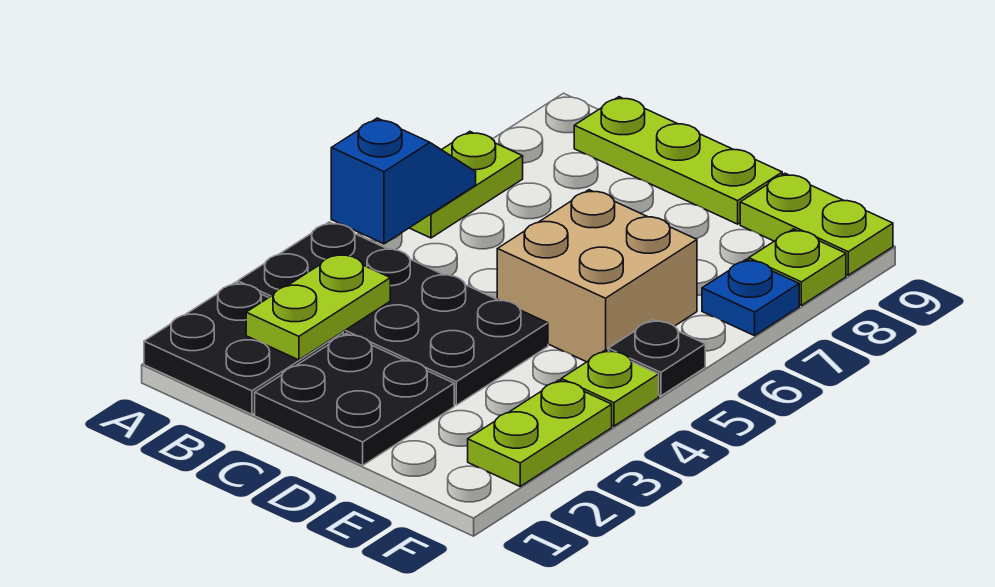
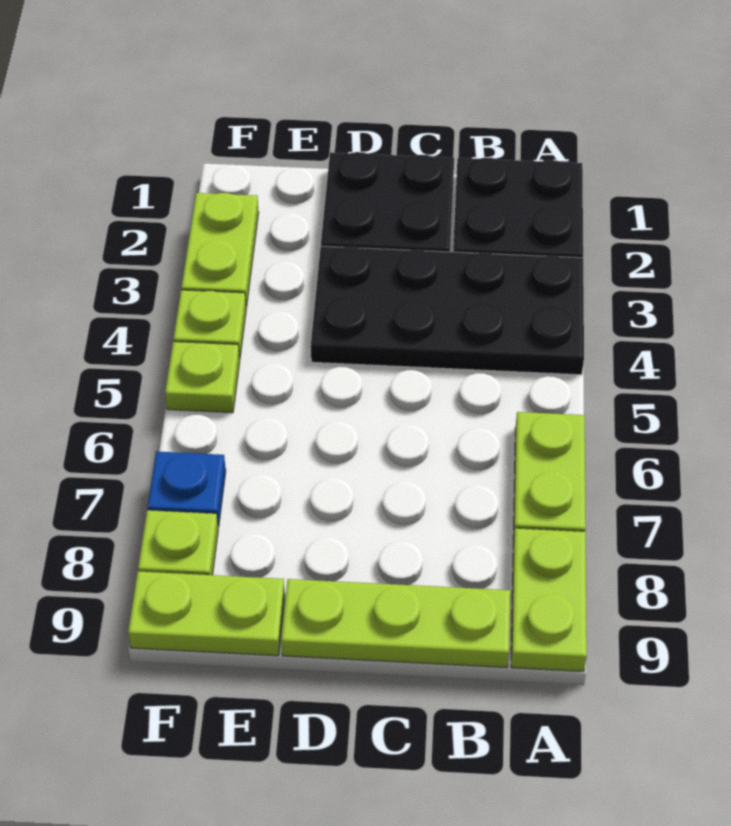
blue slope A5:A6 level 2 top 5 -> none
lime plate B2:B3 level 2 -> lime plate A8:A9 level 1
tan brick D5:E6 level 1 -> none
black plate F5 level 1 -> lime plate F5 level 1

